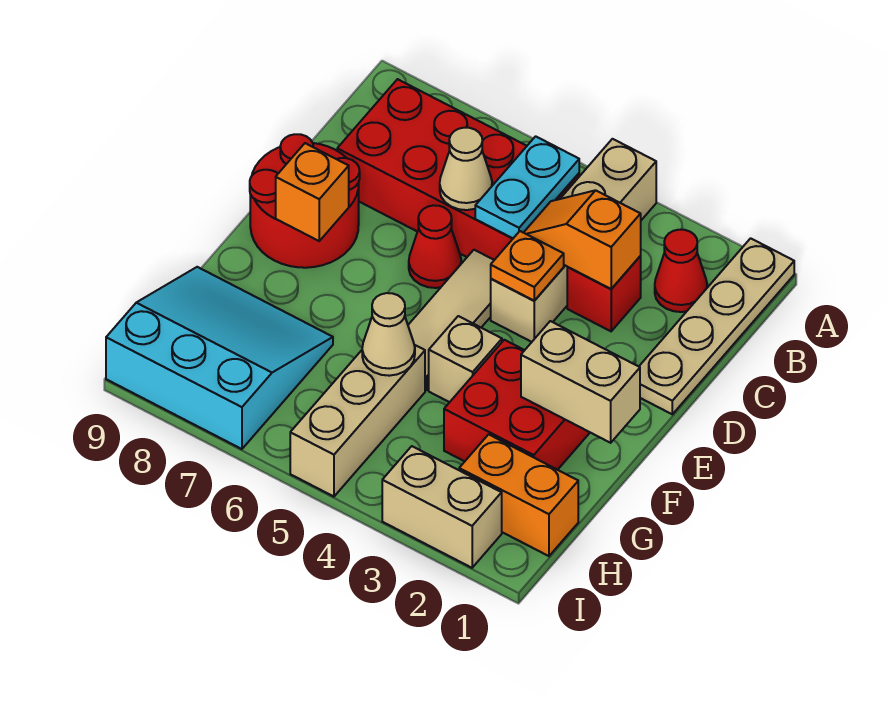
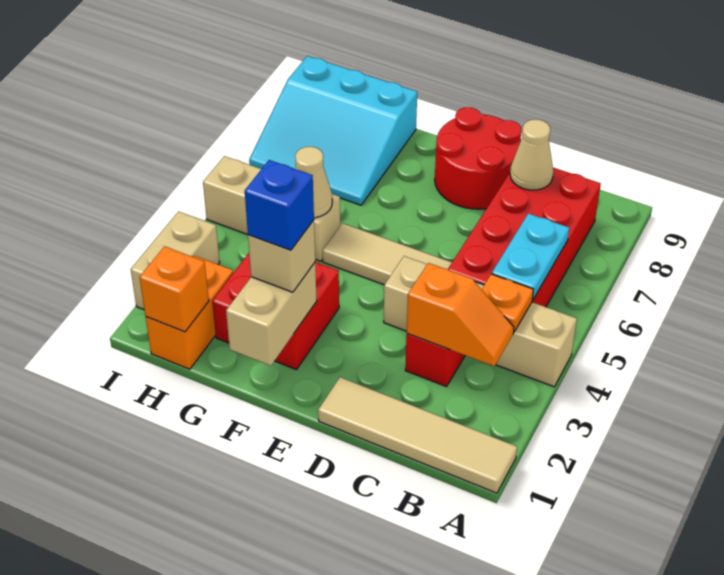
tan plate A1:D1 level 1 -> tan tile A1:D1 level 1
red cone B2 level 1 -> none
cyan plate B5:C5 level 2 -> cyan plate B5:B6 level 2
orange slope C3:C4 level 2 top 3 -> orange slope B3:C3 level 2 top C
tan cone C6 level 2 -> tan cone C8 level 2
orange plate D4 level 2 -> orange plate B4 level 2
red cone D6 level 1 -> none
orange brick E8 level 2 -> orange brick H1 level 2
none -> blue brick F2 level 4
tan brick F4 level 1 -> tan brick F2 level 3
cyan slope G7:I9 level 1 top I -> cyan slope G7:I9 level 1 top 9

